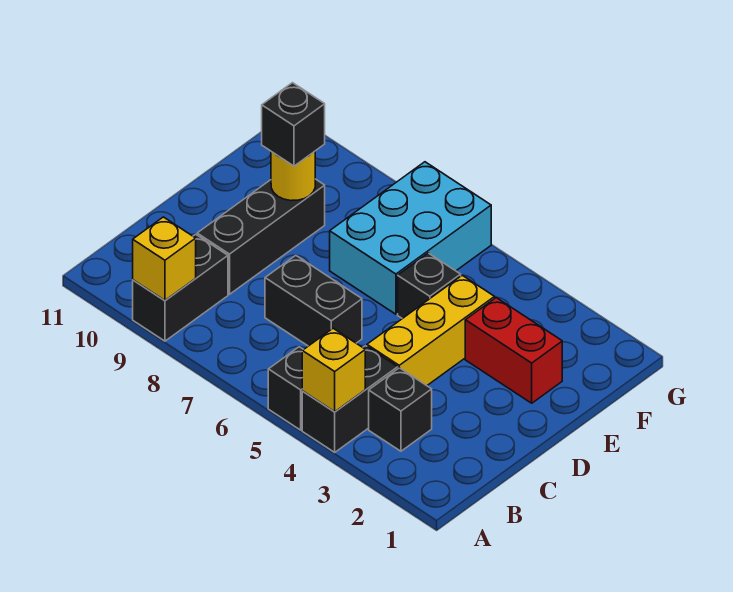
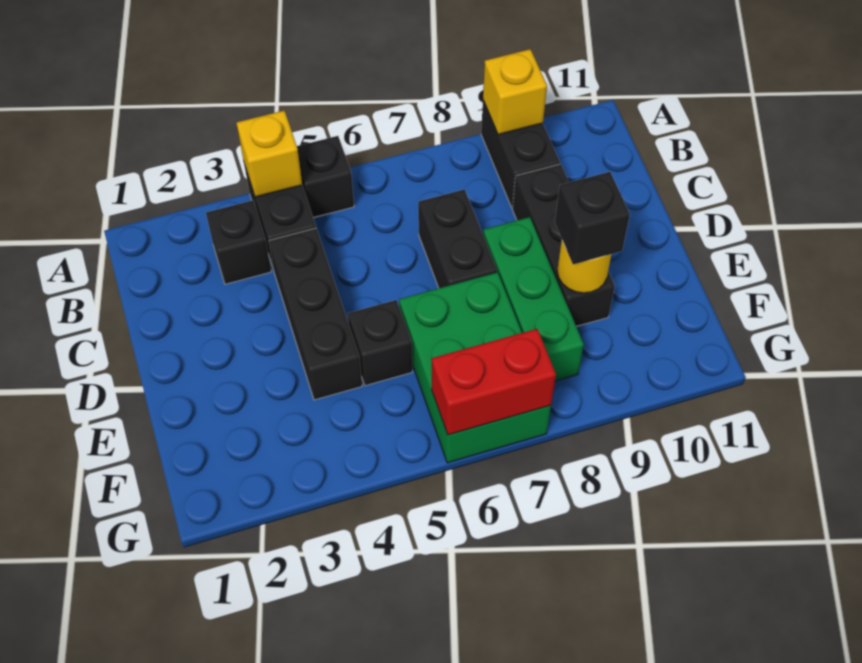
yellow brick C4:E4 level 1 -> black brick C4:E4 level 1
black brick C6:C7 level 1 -> black brick C7:D7 level 1
none -> green brick D8:F8 level 1
red brick E2:E3 level 1 -> red brick G6:G7 level 2
cyan brick E6:G7 level 1 -> green brick E6:G7 level 1

